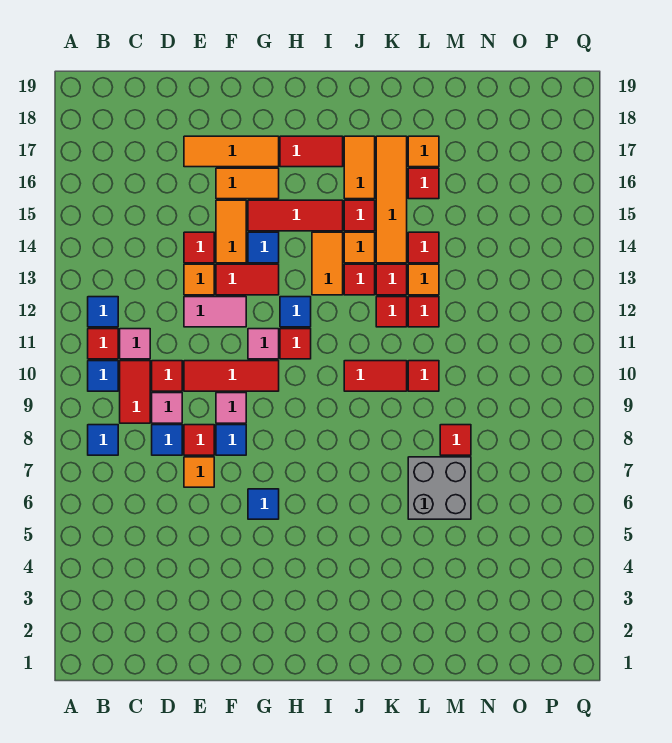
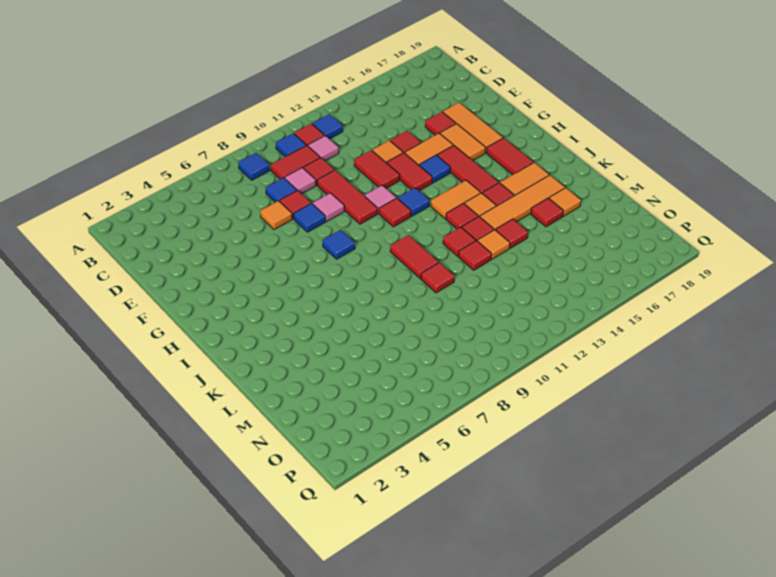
pink tile E12:F12 level 1 -> red tile E12:F12 level 1
blue tile G6 level 1 -> blue tile H8 level 1
grey brick L6:M7 level 1 -> none
red tile M8 level 1 -> red tile E16 level 1

